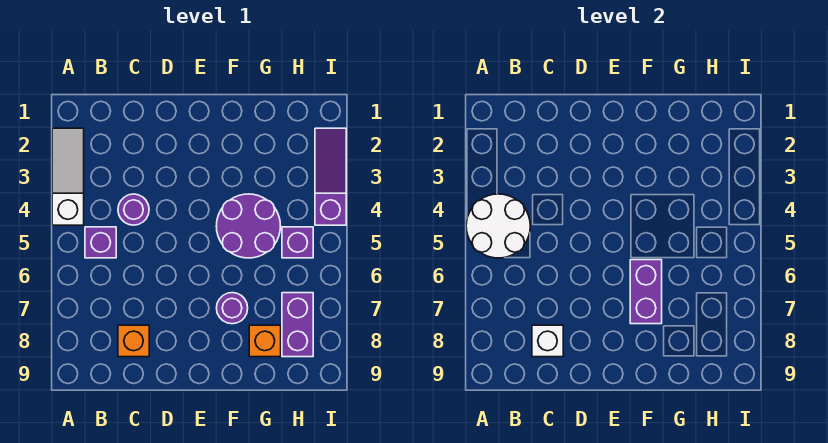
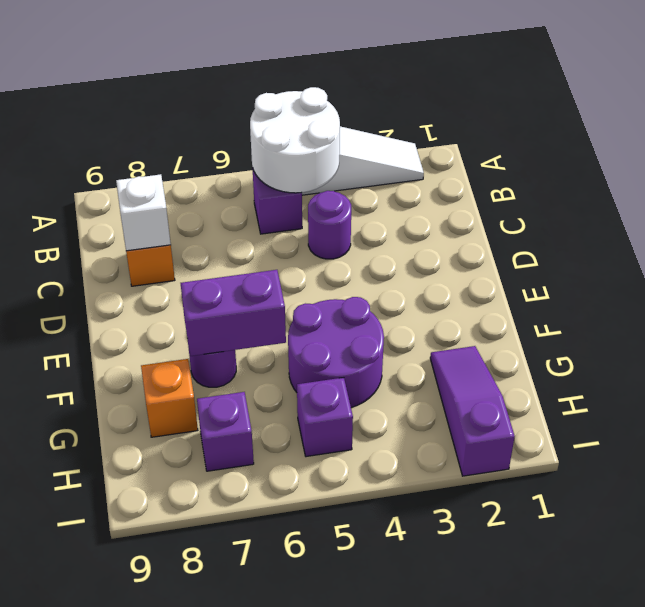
purple brick H7:H8 level 1 -> purple brick H7 level 1
purple slope I2:I4 level 1 top 4 -> purple slope G2:I2 level 1 top I

